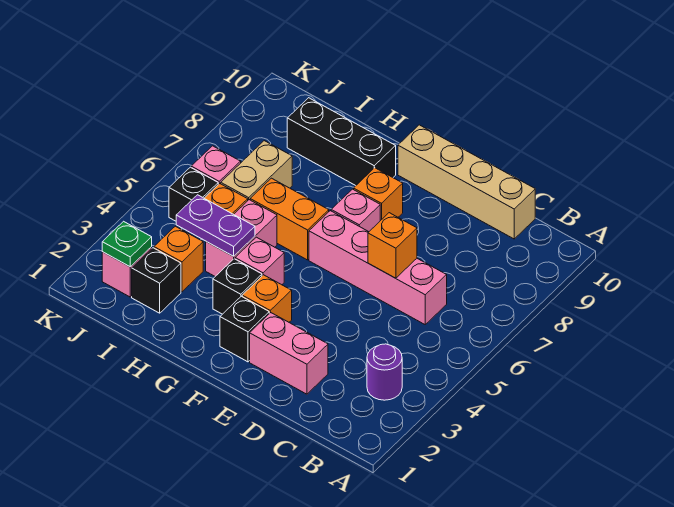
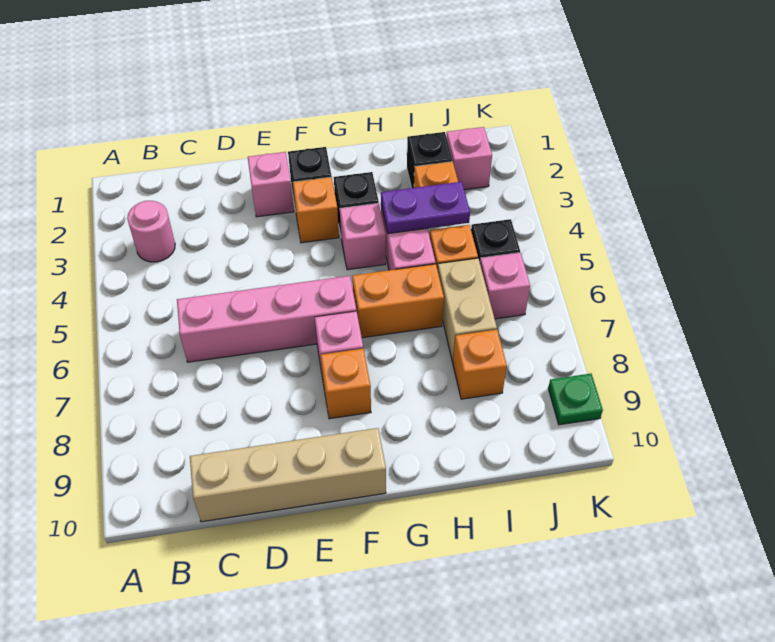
purple round brick B3 level 1 -> pink round brick B3 level 1
pink brick D2:E2 level 1 -> pink brick E2 level 1
orange brick D6 level 2 -> orange brick I8 level 1
black brick G9:I9 level 1 -> none
green plate J2 level 2 -> green plate K9 level 1

